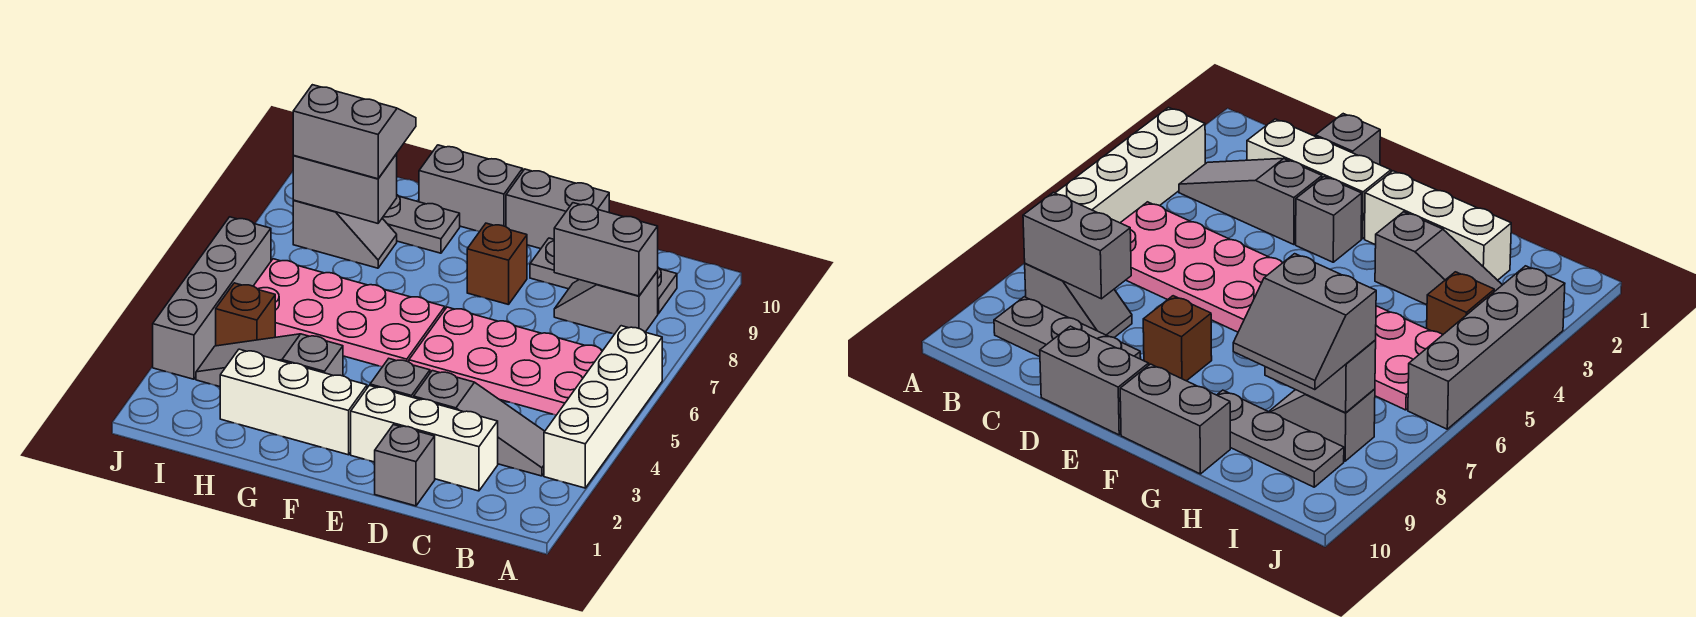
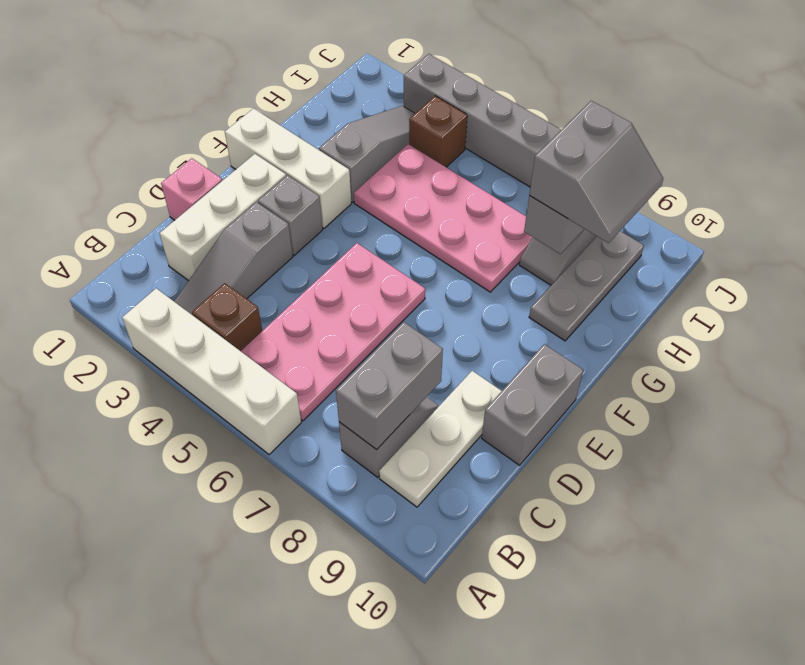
grey plate B9:D9 level 1 -> white plate B9:D9 level 1
grey brick D1 level 1 -> pink brick D1 level 1
brown brick E8 level 1 -> brown brick B4 level 1
white brick F2:H2 level 1 -> white brick F1:F3 level 1
pink plate F5:I6 level 1 -> pink plate G4:H7 level 1
grey brick F10:G10 level 1 -> none

